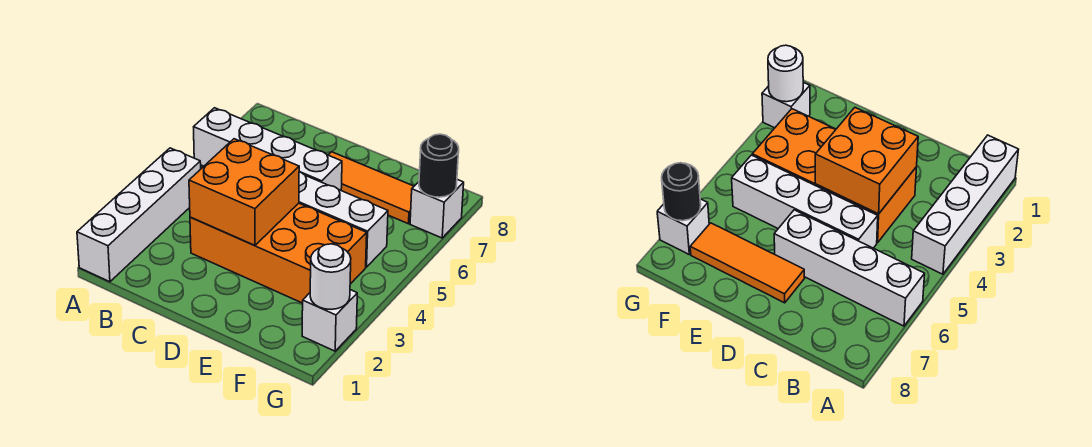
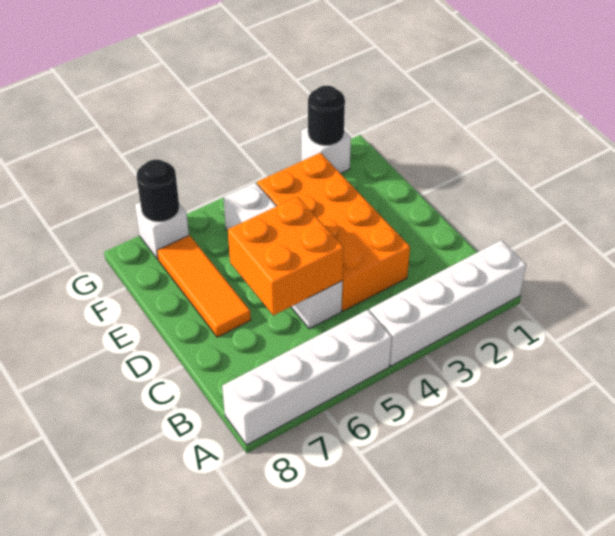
white brick A6:D6 level 1 -> white brick A5:A8 level 1
orange brick C3:D4 level 2 -> orange brick C5:D6 level 2
white round brick G2 level 2 -> black round brick G2 level 2

